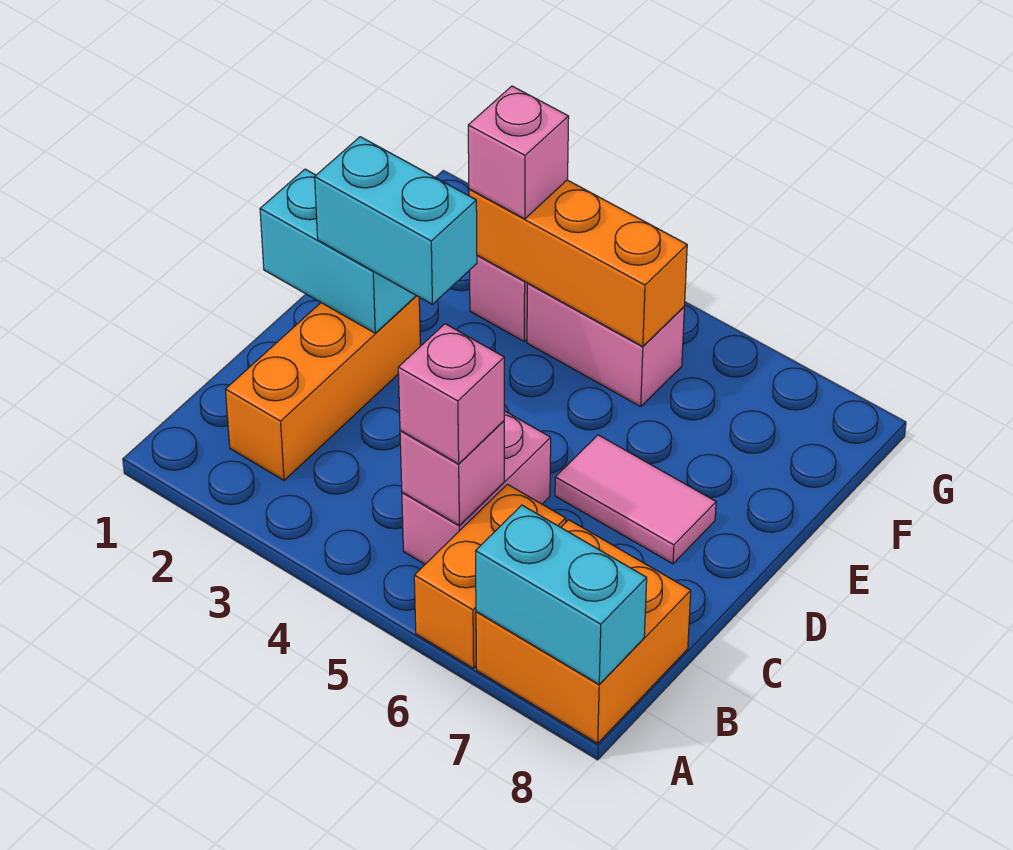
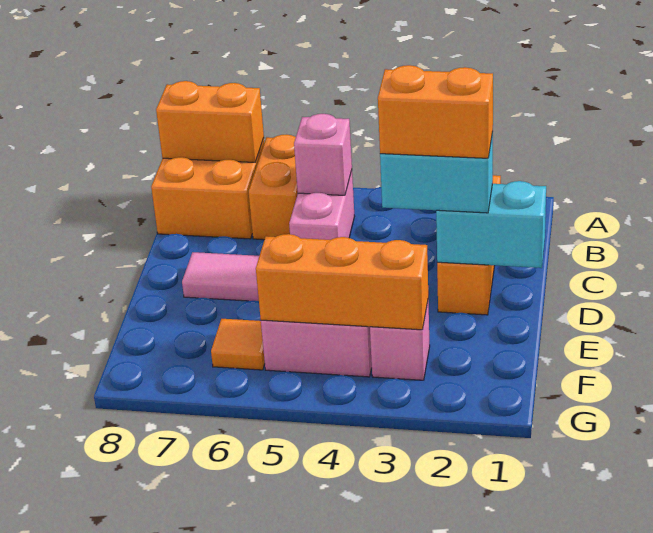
cyan brick A7:A8 level 2 -> orange brick A7:A8 level 2
pink brick B5 level 3 -> none
none -> orange brick D2:D3 level 4
pink brick F3 level 3 -> none
none -> orange tile F6 level 1

